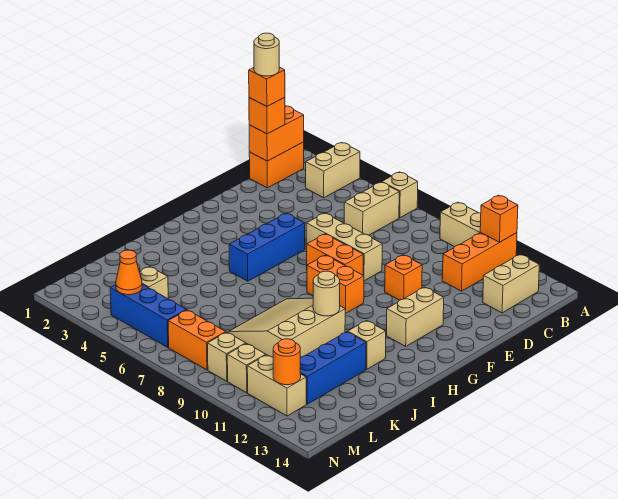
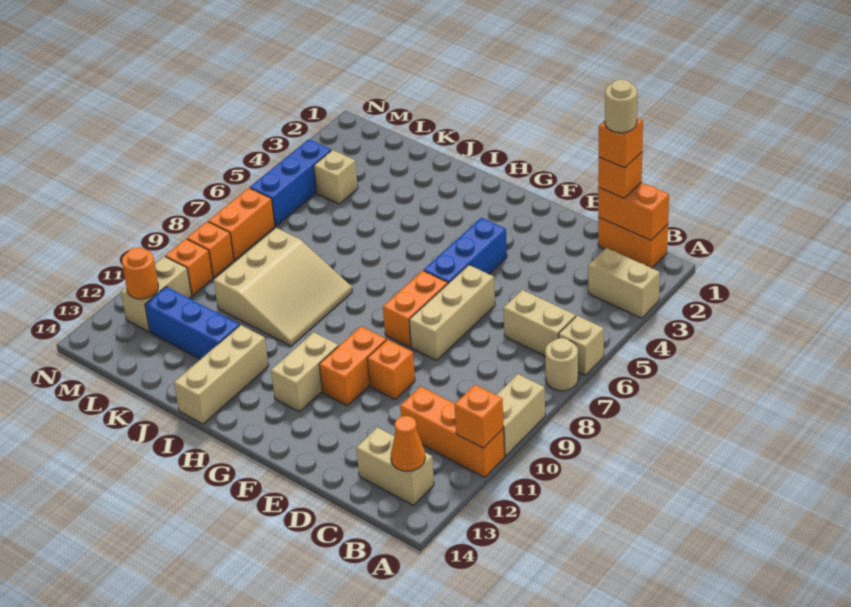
blue brick F5:H5 level 1 -> blue brick F4:F6 level 1
tan brick F12:G12 level 1 -> tan brick G11:G12 level 1
orange brick G8:G9 level 1 -> orange brick F10:F11 level 1
tan slope I8:K10 level 1 top 10 -> tan slope I8:K10 level 1 top K
tan round brick I10 level 2 -> tan round brick A7 level 1
tan brick I12 level 1 -> tan brick I12:I14 level 1
orange cone M4 level 2 -> orange cone B13 level 2
tan brick M9 level 1 -> orange brick M9 level 1
tan brick M10 level 1 -> orange brick M10 level 1

